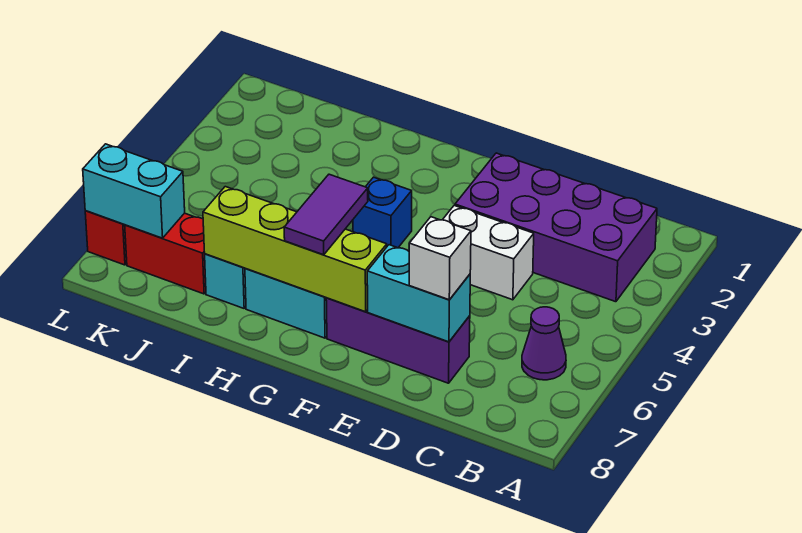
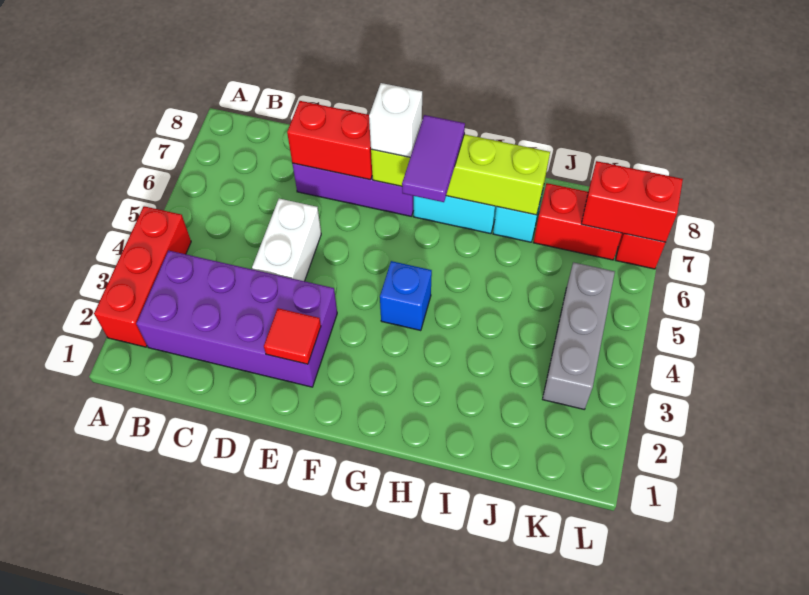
none -> red brick A2:A4 level 1
purple cone B6 level 1 -> none
white brick D4:E4 level 1 -> white brick D4:D5 level 1
cyan brick D7:E7 level 2 -> red brick D7:E7 level 2
white brick D7 level 3 -> white brick F7 level 3
none -> red tile E2 level 2
none -> grey brick K3:K5 level 1
cyan brick K7:L7 level 2 -> red brick K7:L7 level 2

